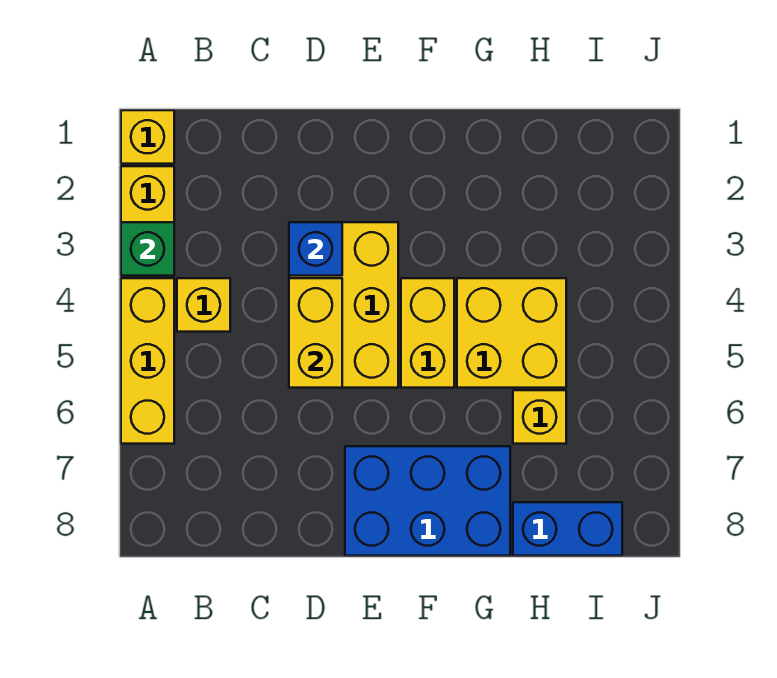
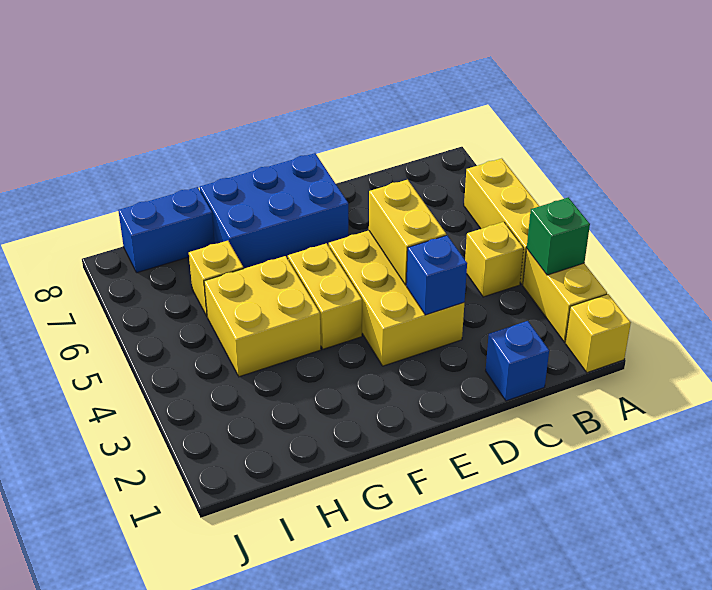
none -> blue brick C1 level 1

